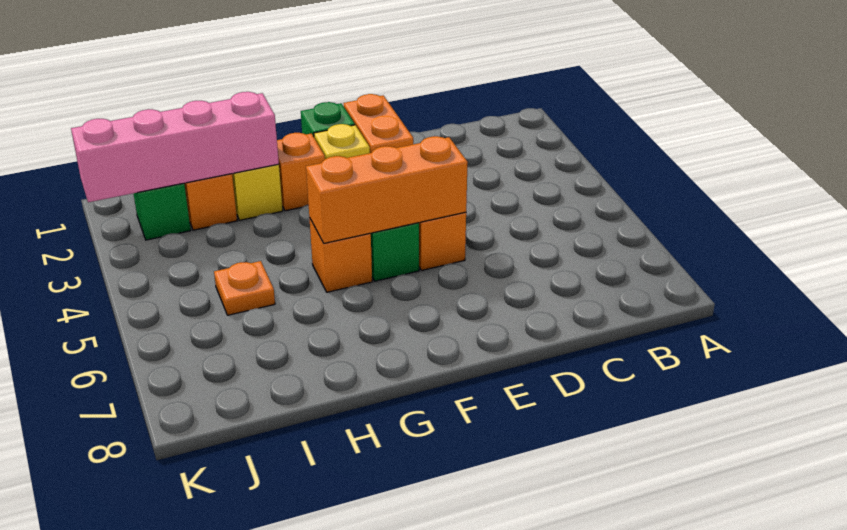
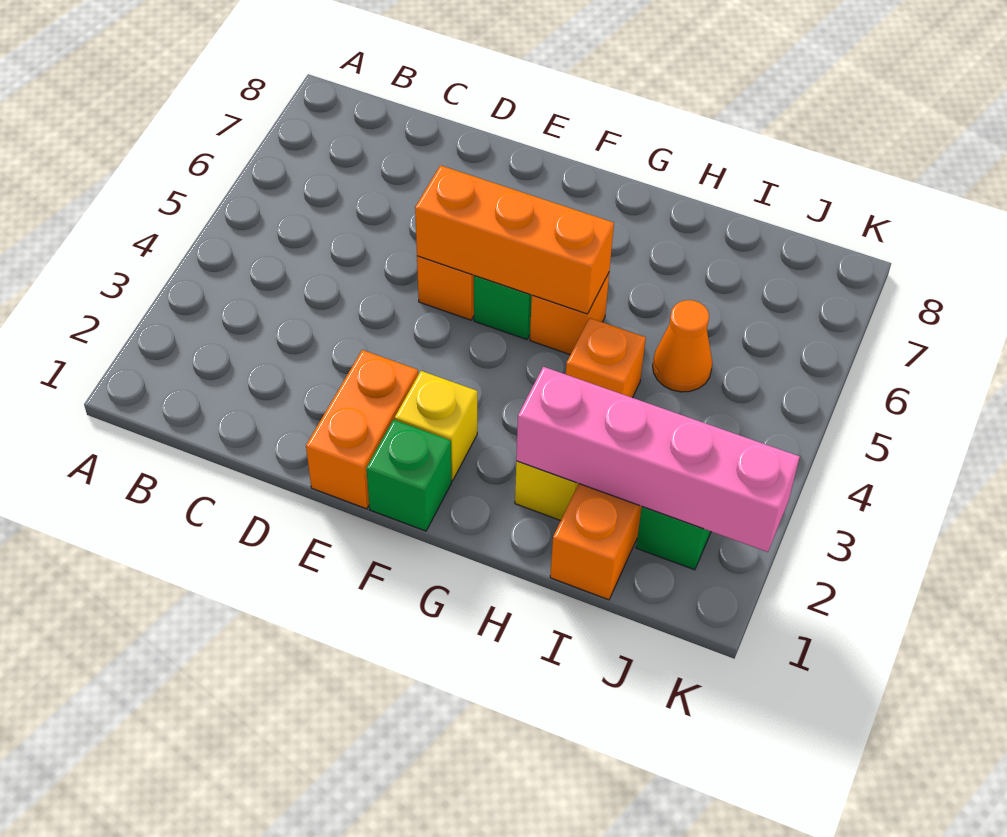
orange brick G2 level 1 -> orange brick H4 level 1
orange plate I5 level 1 -> orange cone I5 level 1

